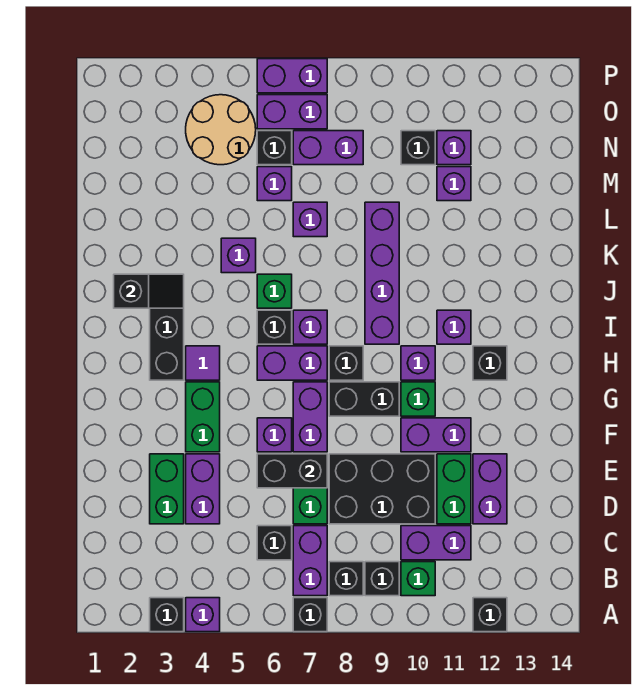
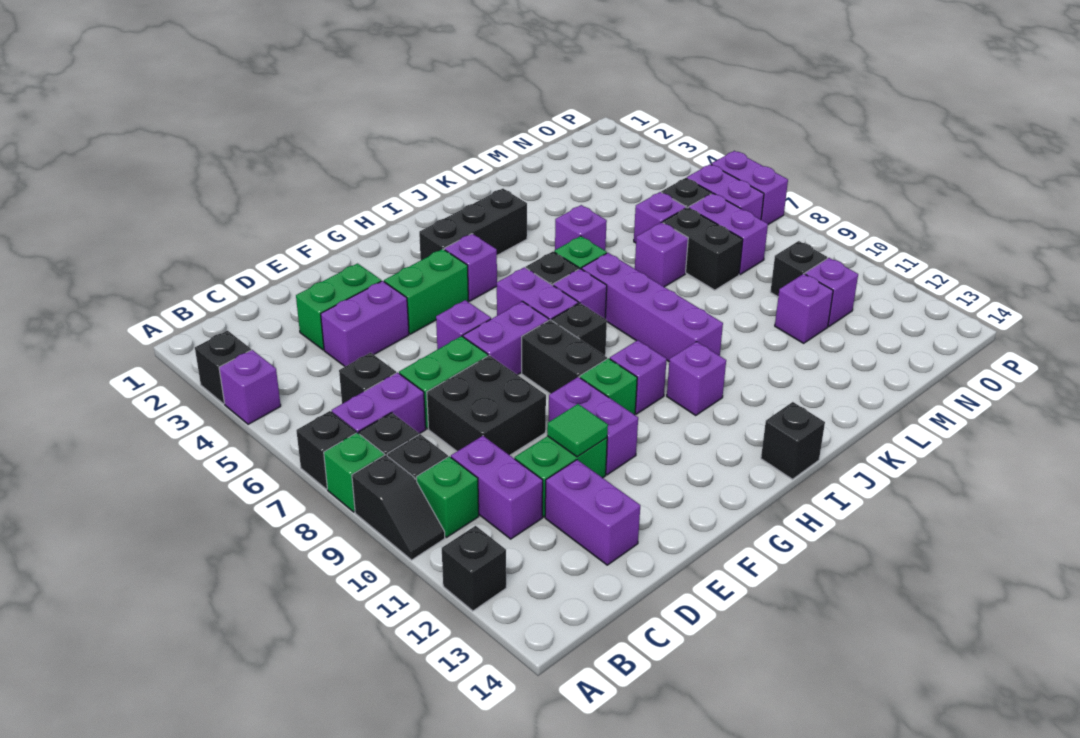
none -> green brick A8 level 1
black brick D8:E10 level 1 -> black brick D8:E9 level 1
purple brick D12:E12 level 1 -> purple brick D12:D13 level 1
black brick E6:E7 level 2 -> black brick M7:M8 level 1
none -> green tile E11 level 2
purple tile H4 level 1 -> purple brick H4 level 1
black brick H12 level 1 -> black brick I14 level 1
purple brick I9:L9 level 1 -> purple brick J7:J10 level 1
black slope J2:J3 level 2 top 2 -> black slope A9:A10 level 1 top 9
tan round brick N4:O5 level 1 -> none

